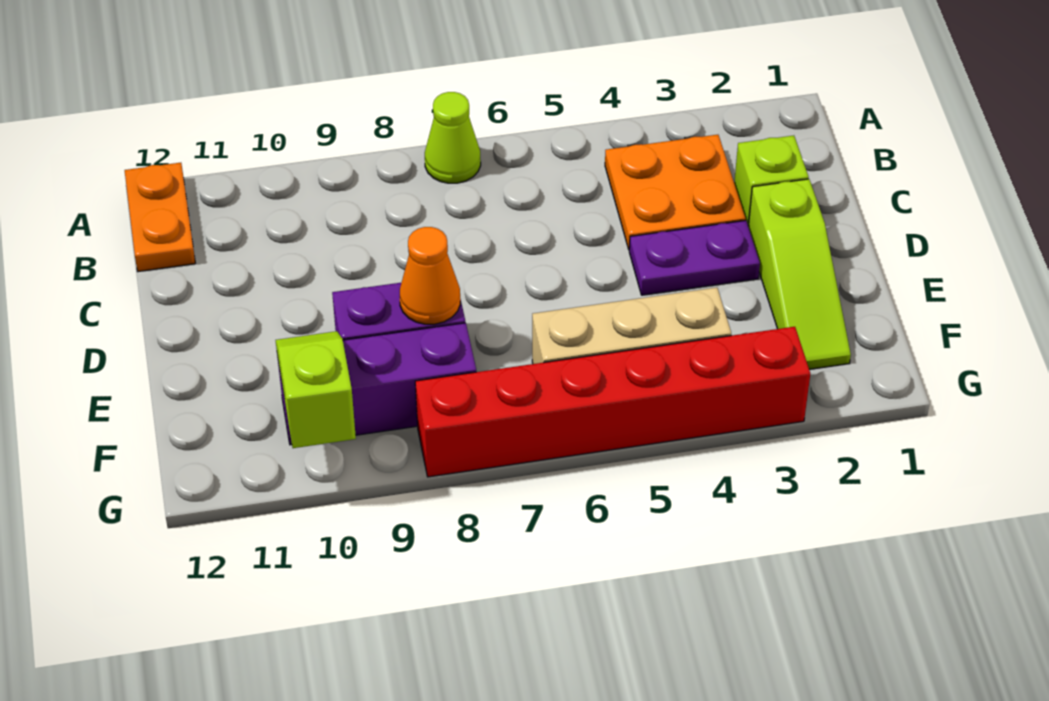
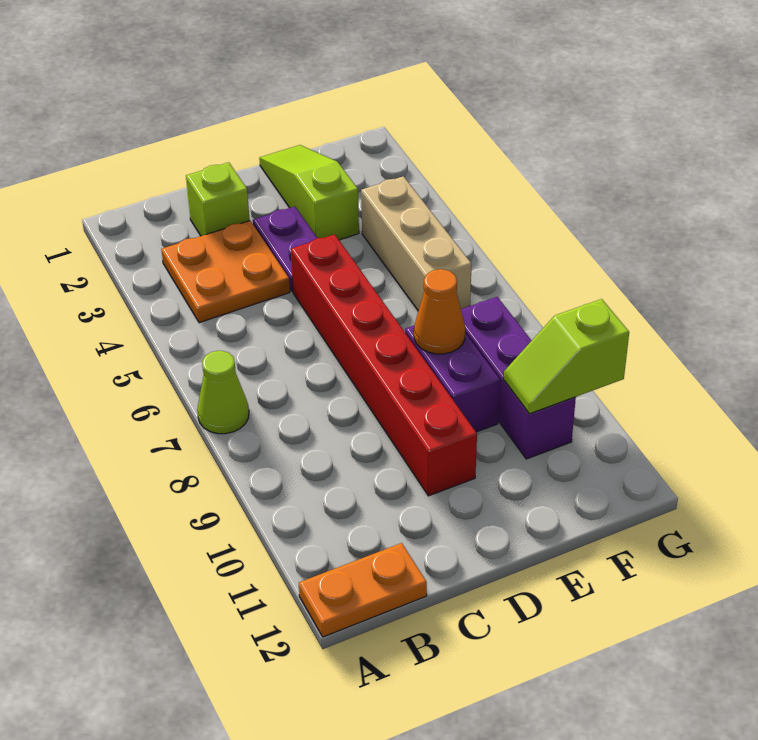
lime slope D2:F2 level 1 top D -> lime slope E1:E3 level 1 top 3
red brick G3:G8 level 1 -> red brick D5:D10 level 1

